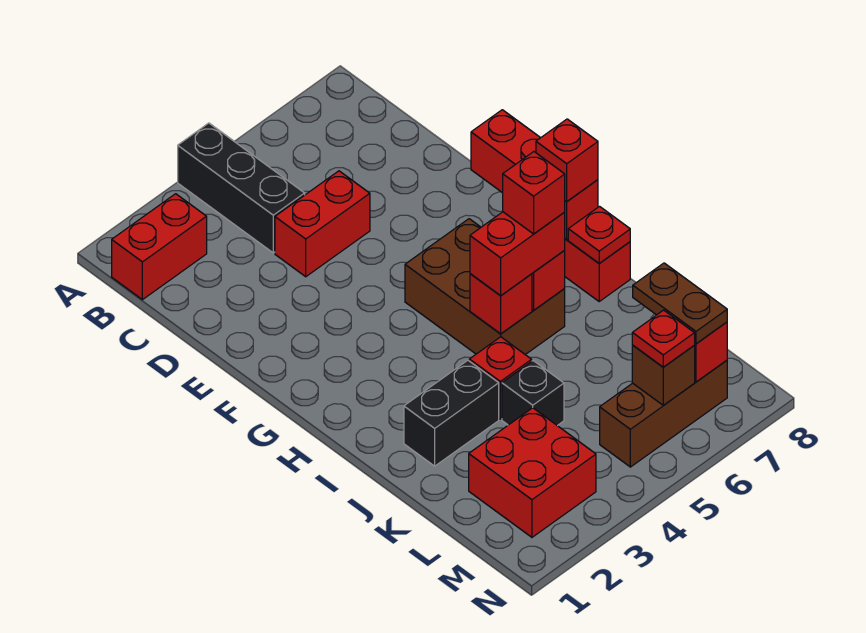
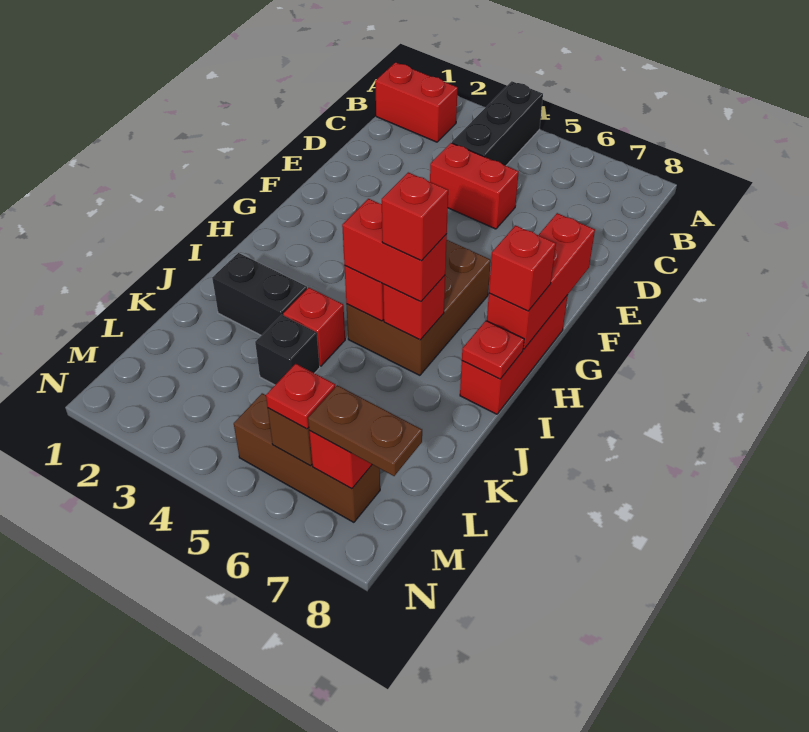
red brick L2:M3 level 1 -> none
brown plate L7:M7 level 3 -> brown plate M7:M8 level 3

